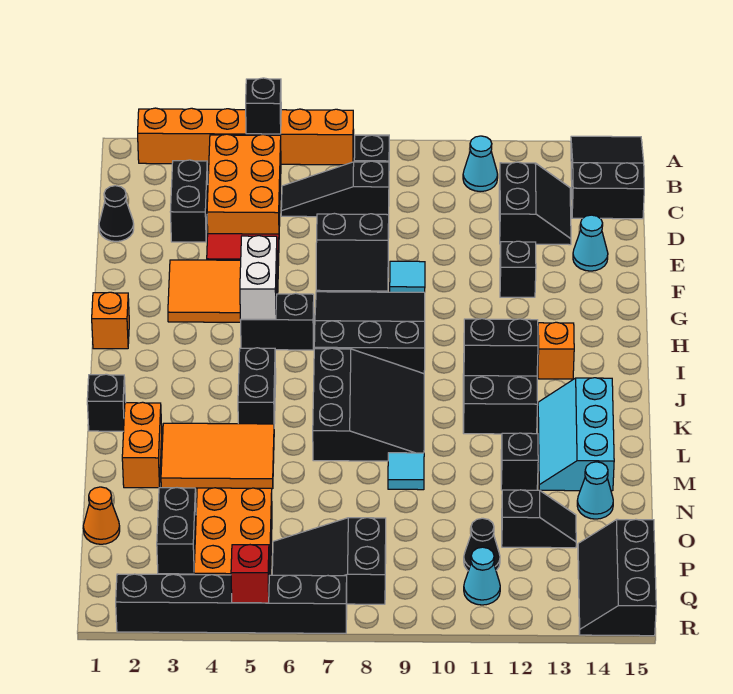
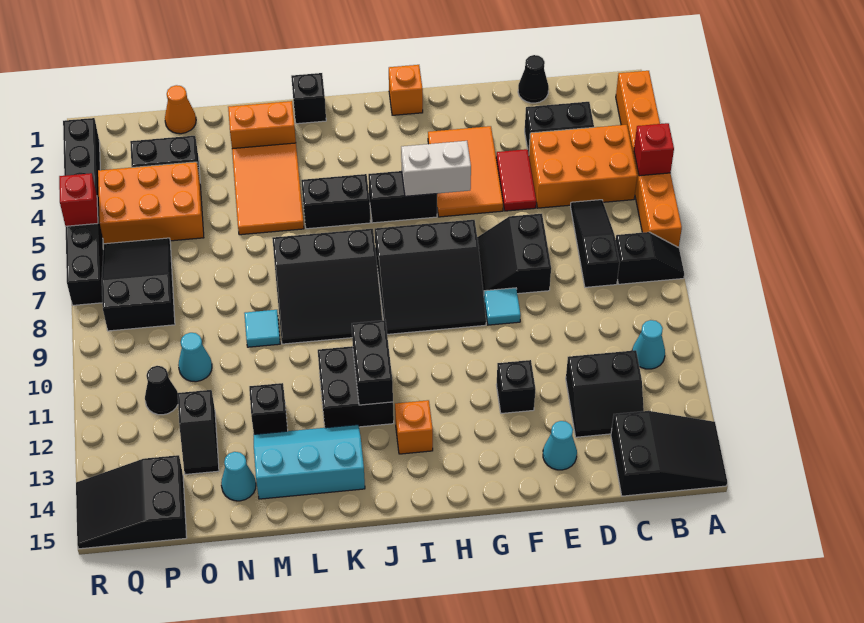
black brick A5 level 2 -> red brick A5 level 2
black slope G7:I9 level 1 top I -> black slope G7:I9 level 1 top 7
black brick H5:H6 level 1 -> black brick H5:I5 level 1
black slope P14:R15 level 1 top 15 -> black slope P14:R15 level 1 top P
cyan cone Q11 level 1 -> cyan cone O10 level 1

